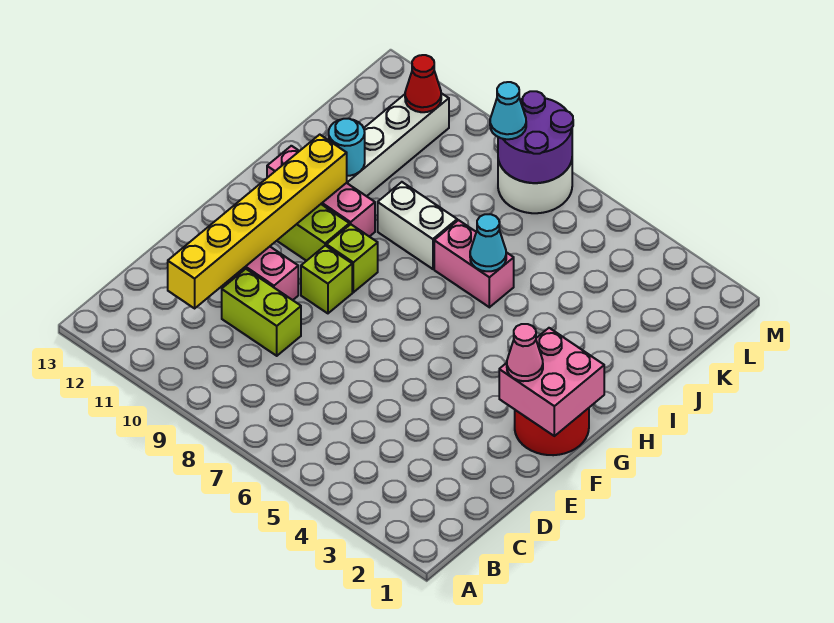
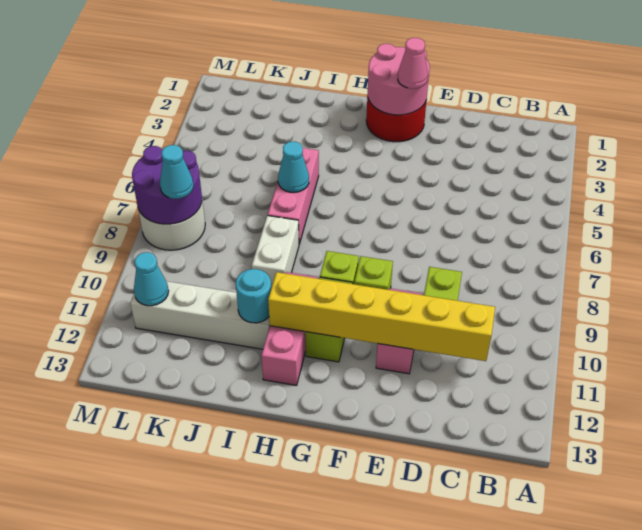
pink brick F1:G2 level 2 -> pink round brick F1:G2 level 2
pink brick I6:I7 level 1 -> pink brick I5:I7 level 1
red cone L11 level 2 -> cyan cone L11 level 2

